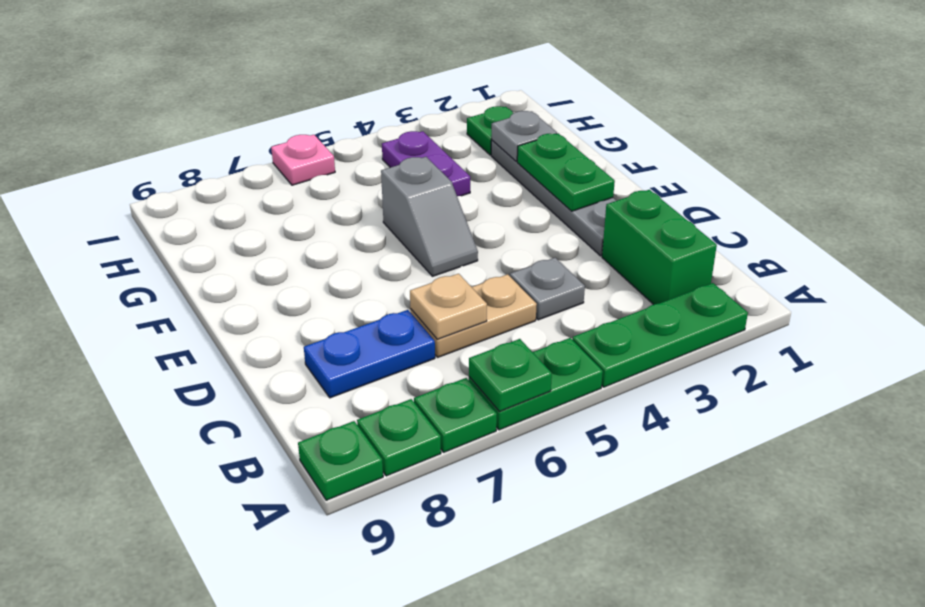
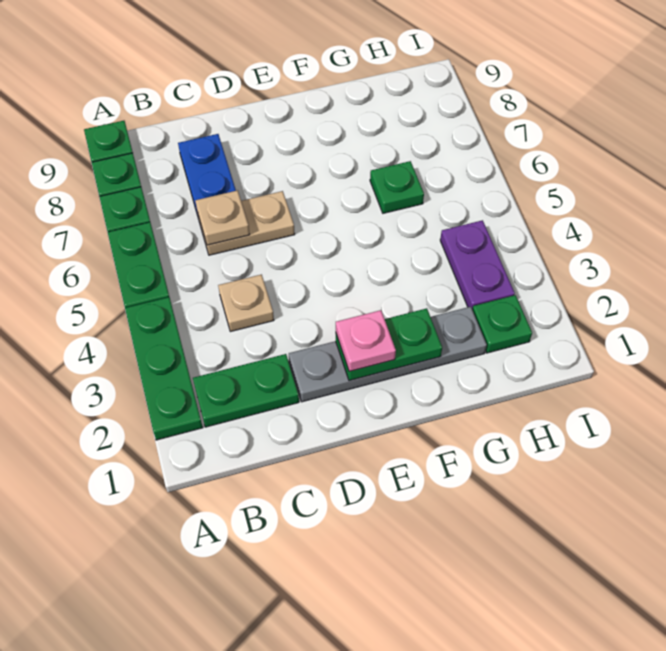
green plate A6 level 2 -> green plate G6 level 1
green brick B2:C2 level 1 -> green plate B2:C2 level 1
grey plate C4 level 1 -> tan plate C4 level 1
tan plate C5:C6 level 1 -> tan plate C6:D6 level 1
grey slope E5:F5 level 1 top F -> none
grey plate G2 level 2 -> none
purple plate G4:H4 level 1 -> purple plate H3:H4 level 1
pink plate I6 level 1 -> pink plate E2 level 3

